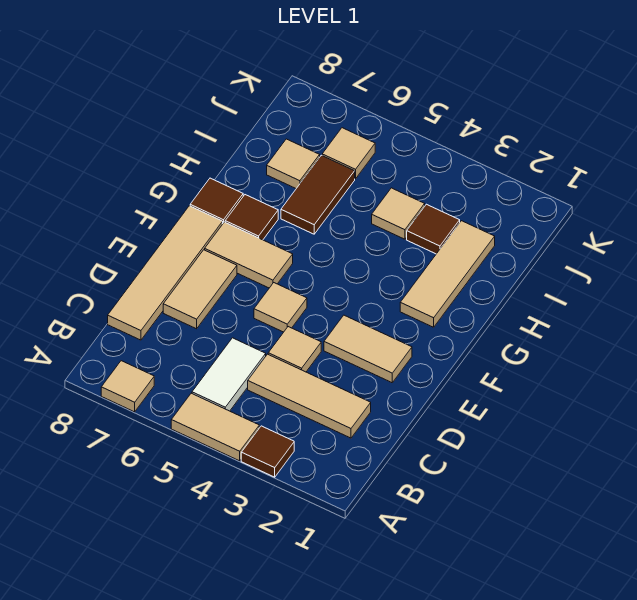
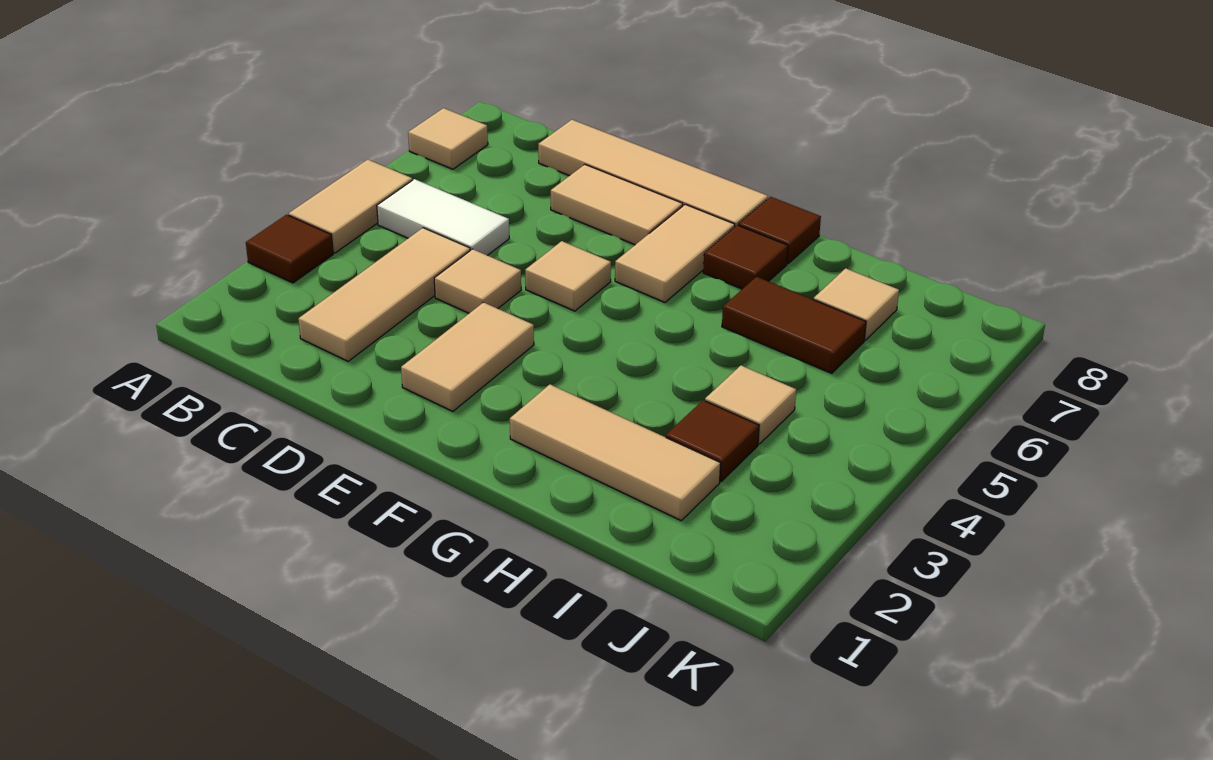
tan tile J6 level 1 -> none

